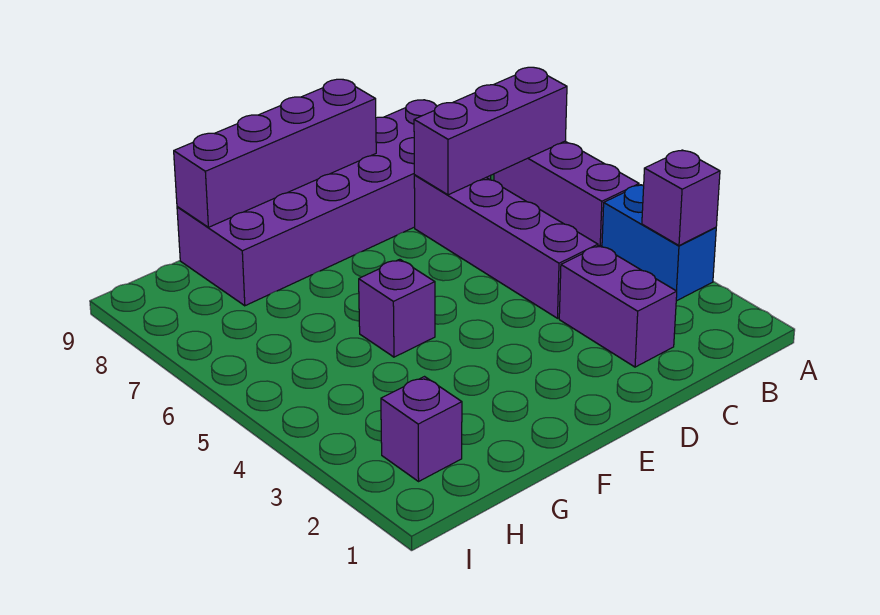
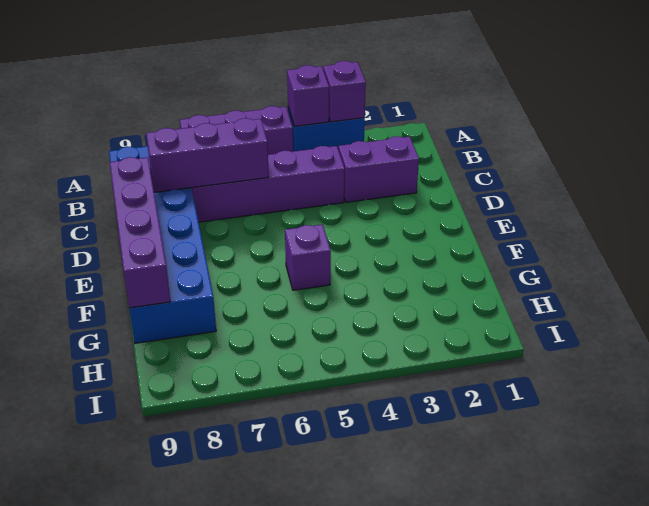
purple brick A7:C7 level 2 -> purple brick C6:C8 level 2
purple brick B8:G9 level 1 -> blue brick B8:G9 level 1
purple brick H2 level 1 -> purple brick A4 level 2

